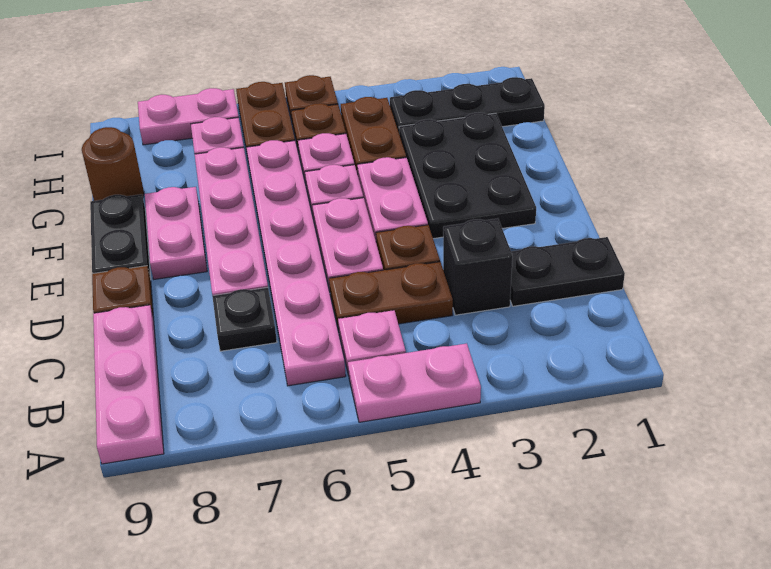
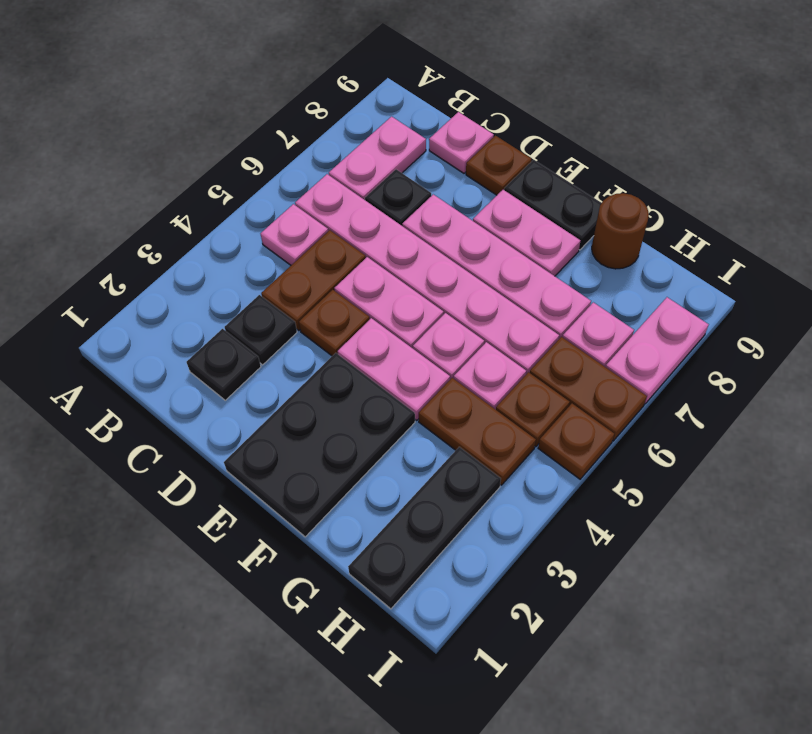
pink plate A4:A5 level 1 -> pink plate B7:B8 level 1
pink plate A9:C9 level 1 -> pink plate C9 level 1
black plate C1:C2 level 1 -> black plate C2 level 1
black brick C3 level 1 -> black plate C3 level 1
black plate E2:G3 level 1 -> black plate E1:F3 level 1

